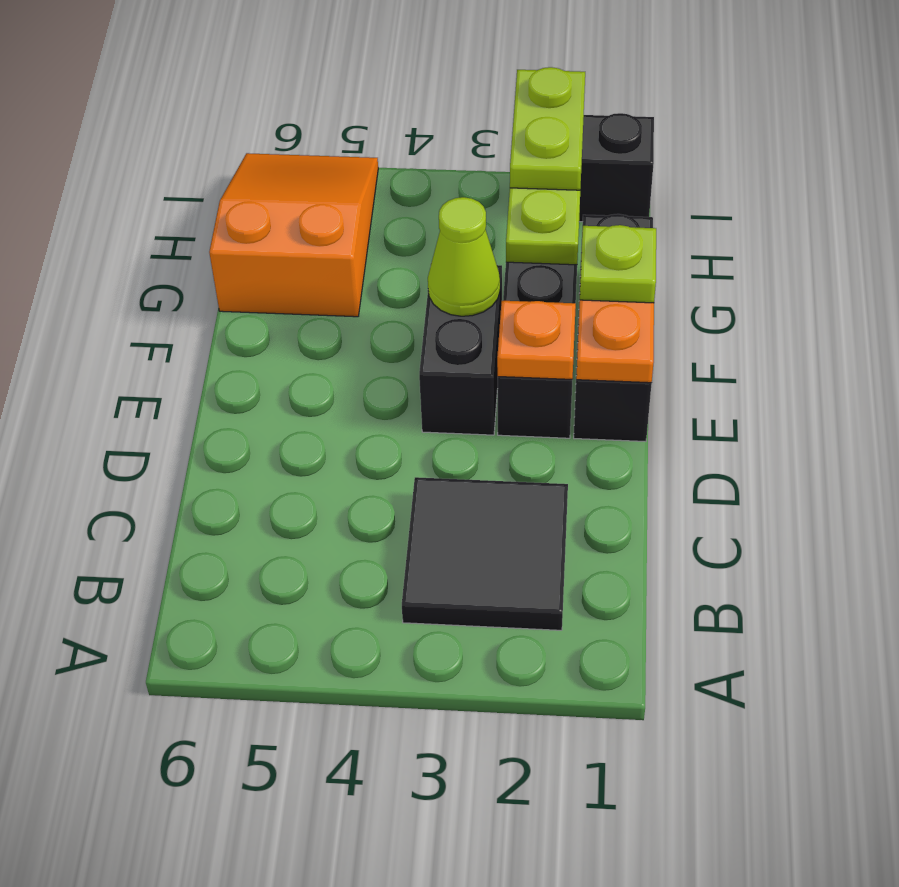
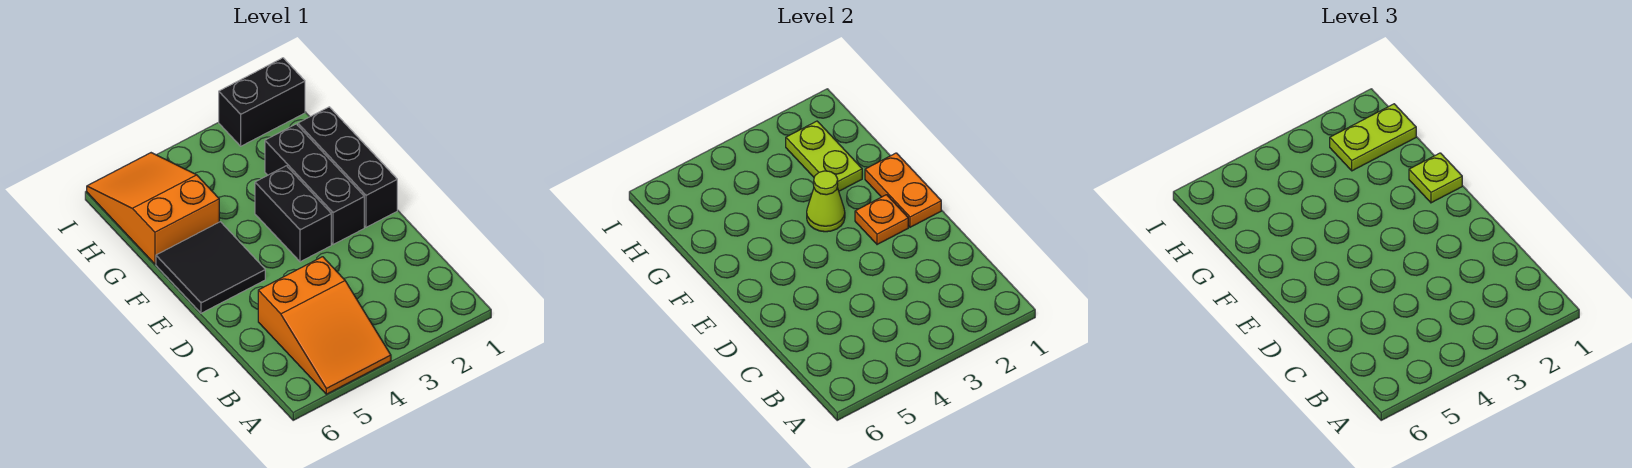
none -> orange slope A4:C5 level 1 top C
black tile B2:C3 level 1 -> black tile E5:F6 level 1
lime plate H2:I2 level 3 -> lime plate H1:H2 level 3

